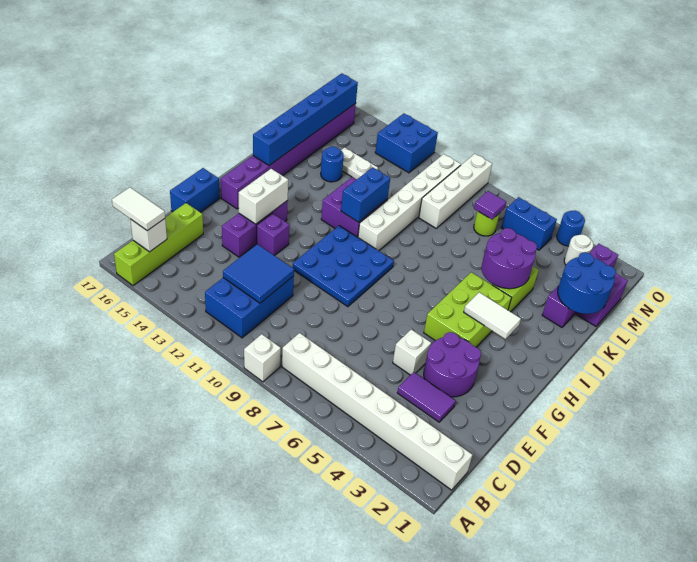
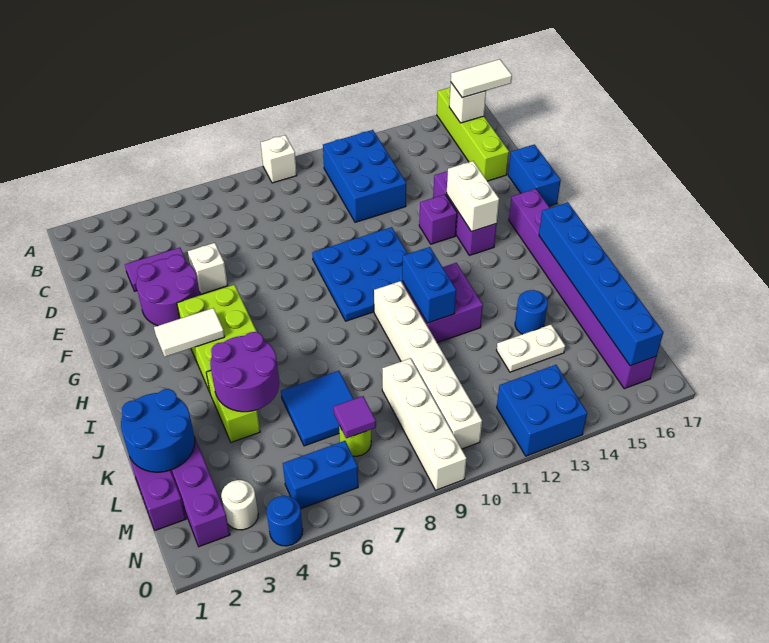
white brick B1:B8 level 1 -> none
blue tile C11:D12 level 2 -> blue tile K6:L7 level 1

